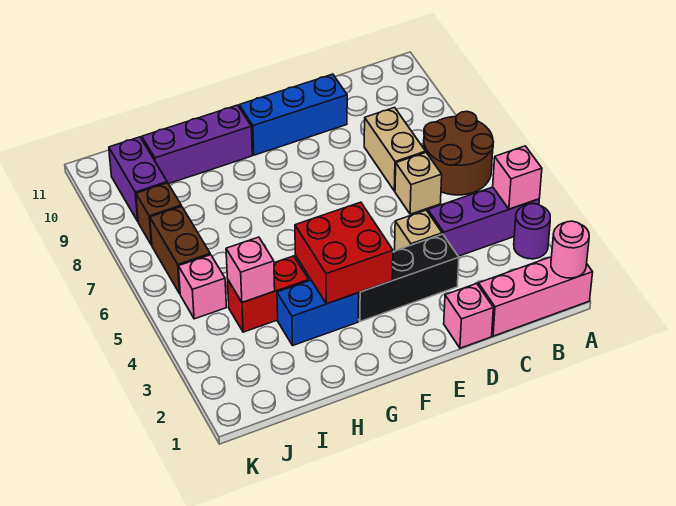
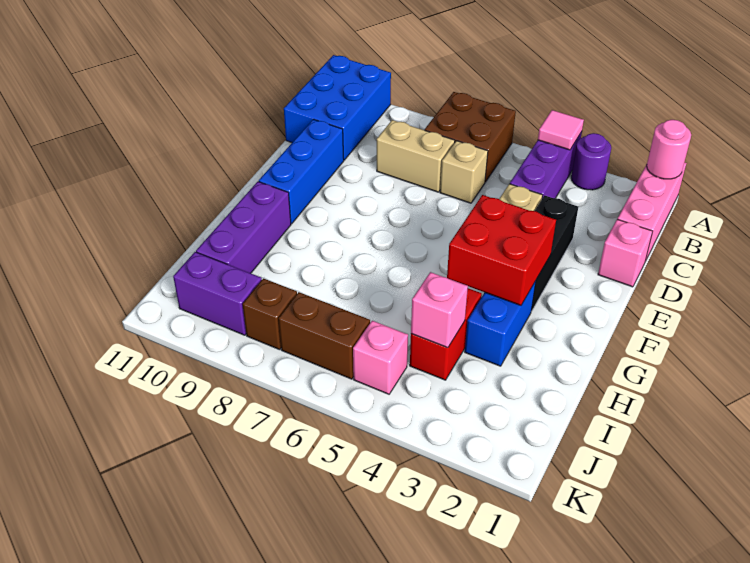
pink brick A4 level 2 -> pink tile A4 level 2
brown round brick A6:B7 level 1 -> brown brick A6:B7 level 1
none -> blue brick A10:C11 level 1

